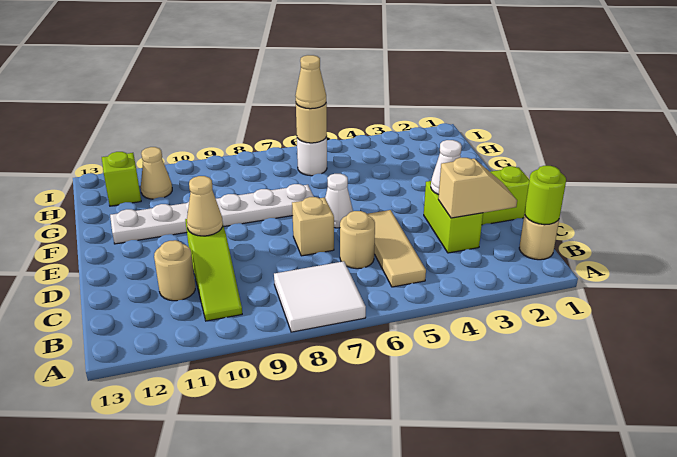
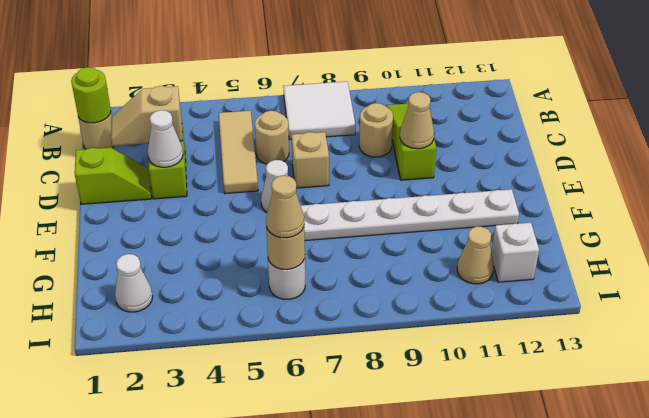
tan round brick C11 level 1 -> tan round brick C9 level 1
none -> white cone H2 level 1
lime brick H12 level 1 -> white brick H12 level 1

